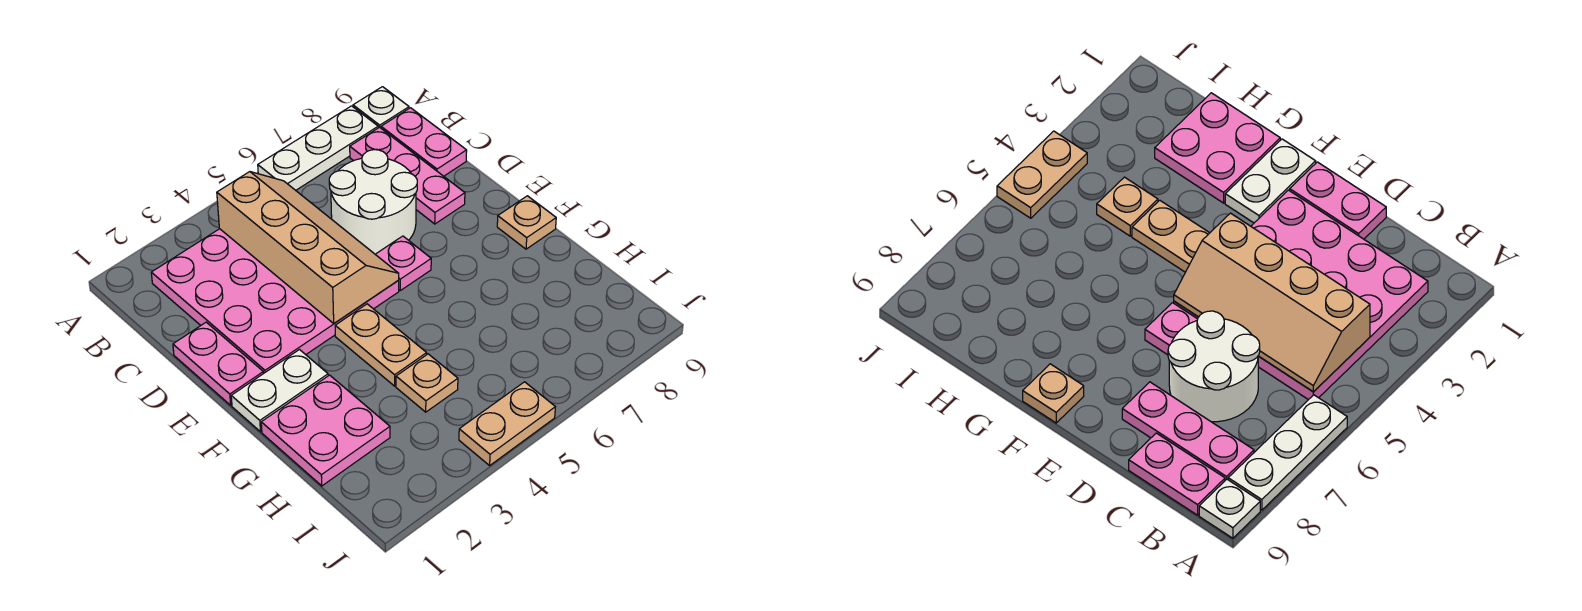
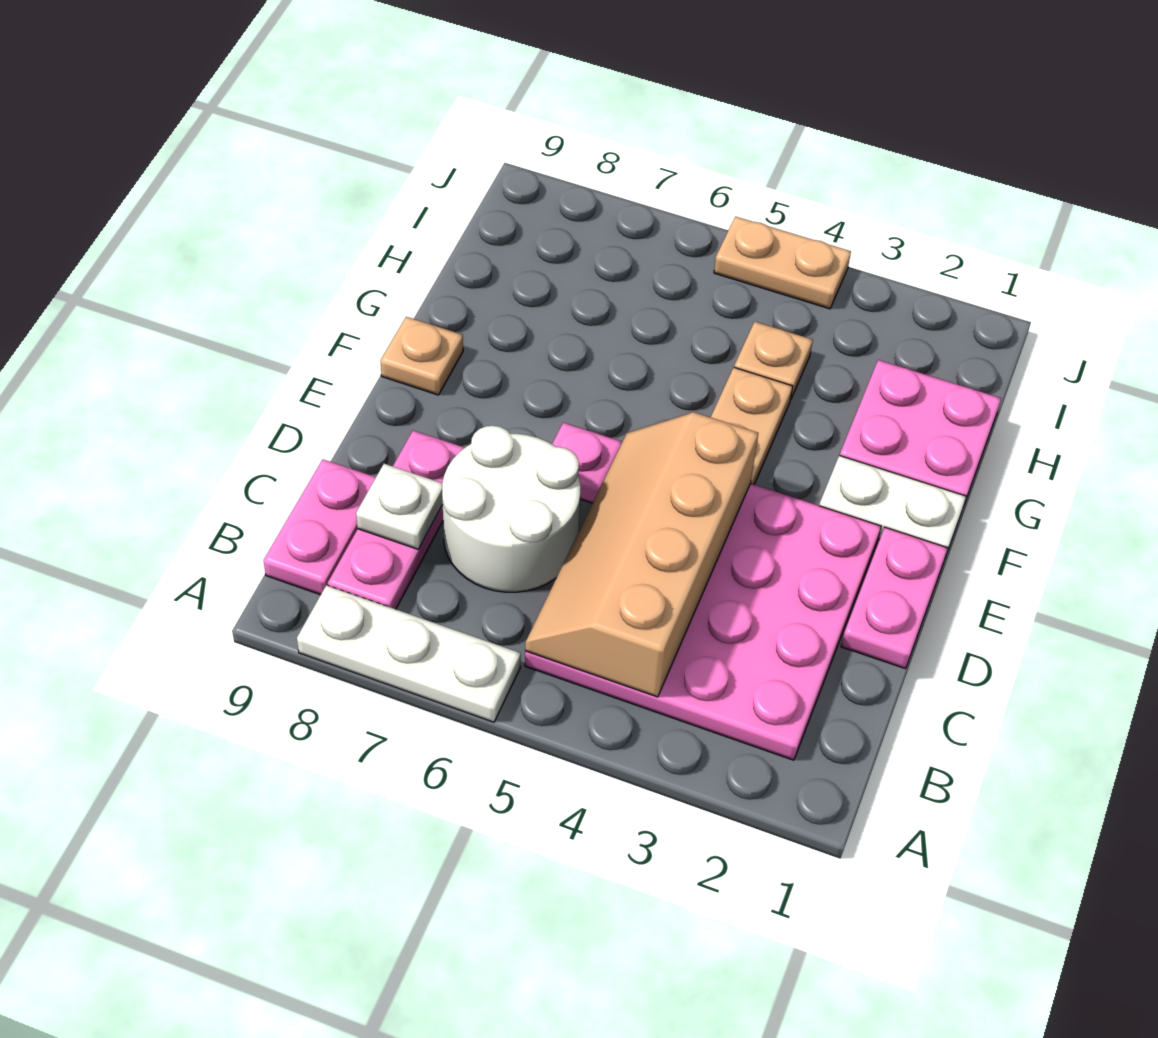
white plate A9 level 1 -> white plate C8 level 2

